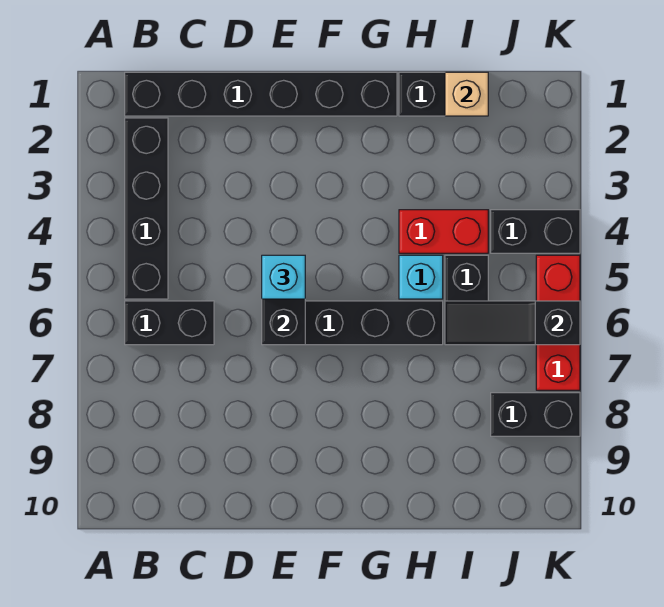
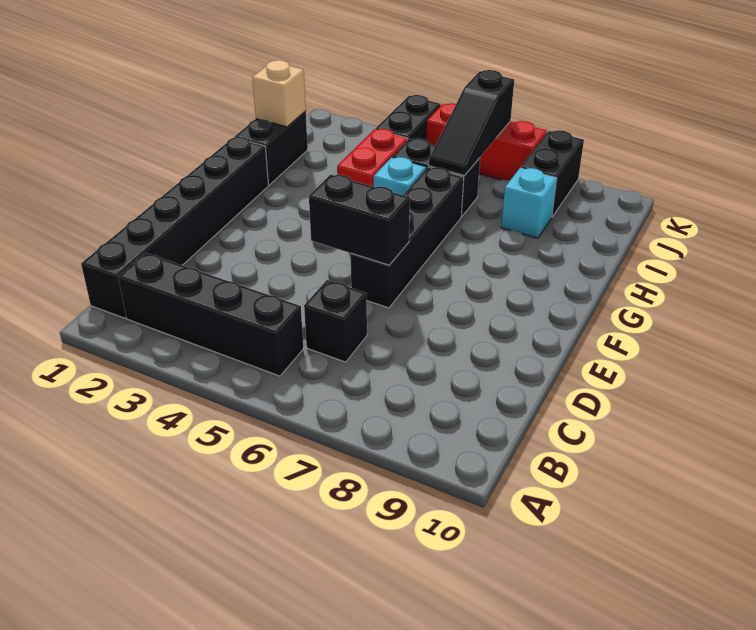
black brick B6:C6 level 1 -> black brick C6 level 1
cyan brick E5 level 3 -> cyan brick I8 level 1

